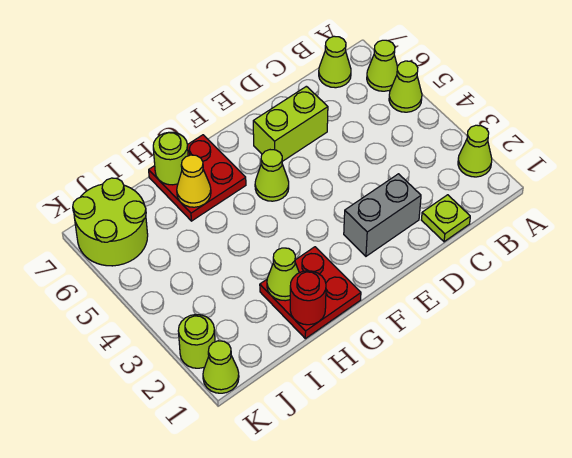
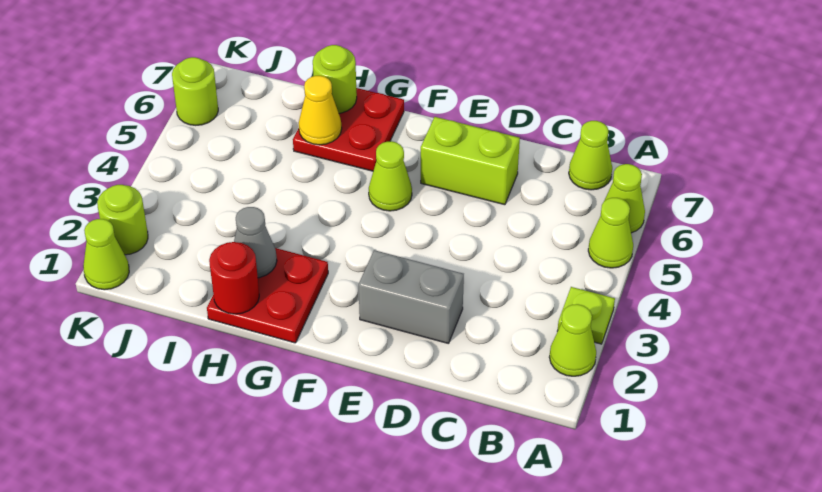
lime plate C1 level 1 -> lime plate A3 level 1
lime cone H2 level 2 -> grey cone H2 level 2
lime round brick J6:K7 level 1 -> lime round brick K6 level 1

